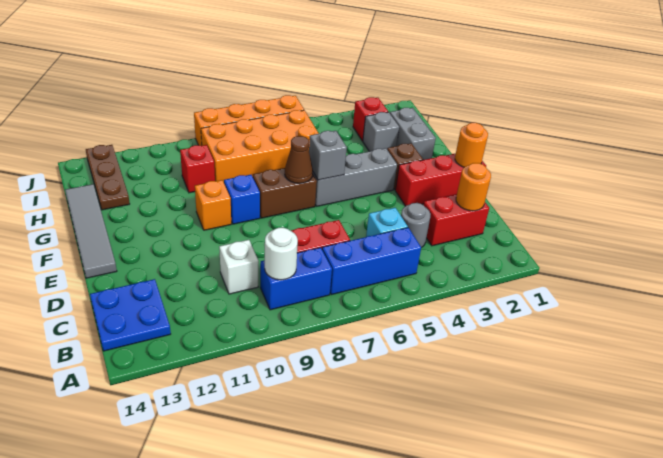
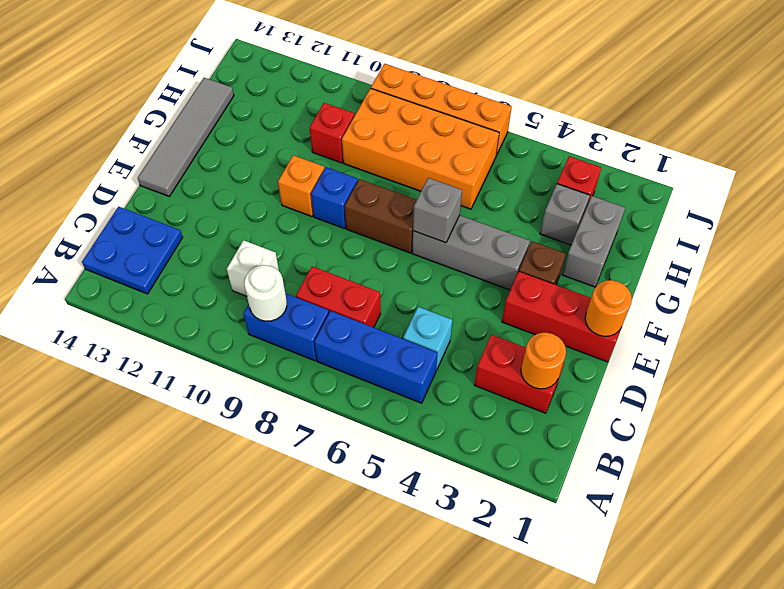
grey round brick C4 level 1 -> none
brown cone F7 level 2 -> none
brown plate H13:J13 level 1 -> none

